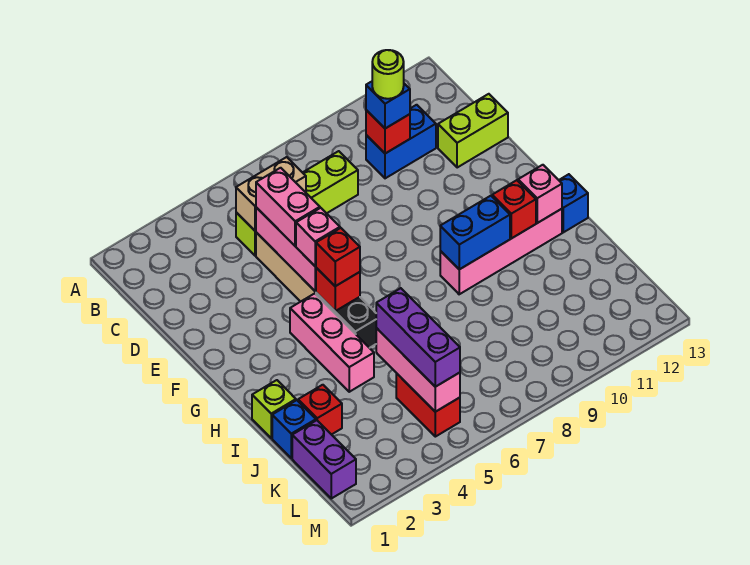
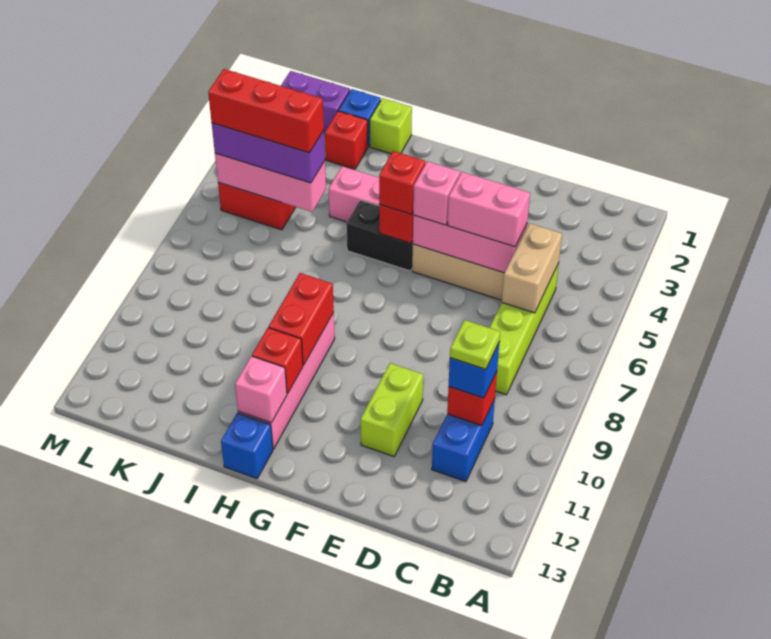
lime round brick C10 level 4 -> lime plate C10 level 4
lime brick D12:D13 level 1 -> lime brick E10:E11 level 1
blue brick H9:H10 level 2 -> red brick H9:H10 level 2
none -> red brick J5:L5 level 4

